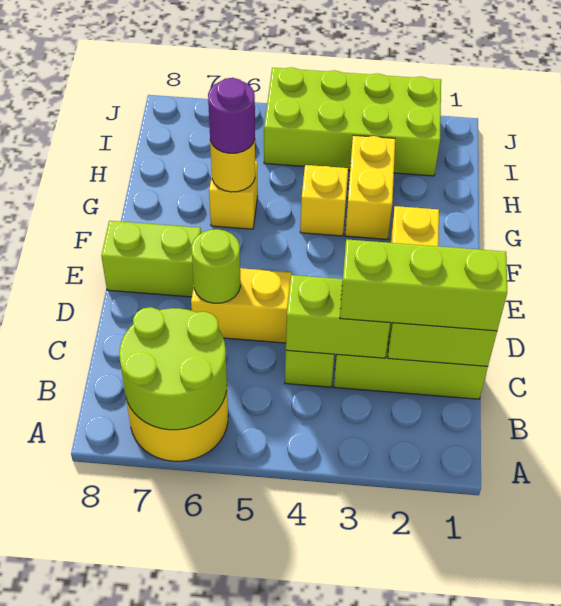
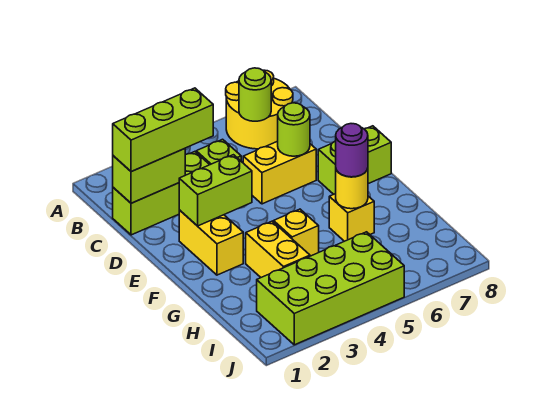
lime round brick A6:B7 level 2 -> lime round brick B6 level 2
lime brick C3:C4 level 2 -> lime brick E2:E3 level 2

